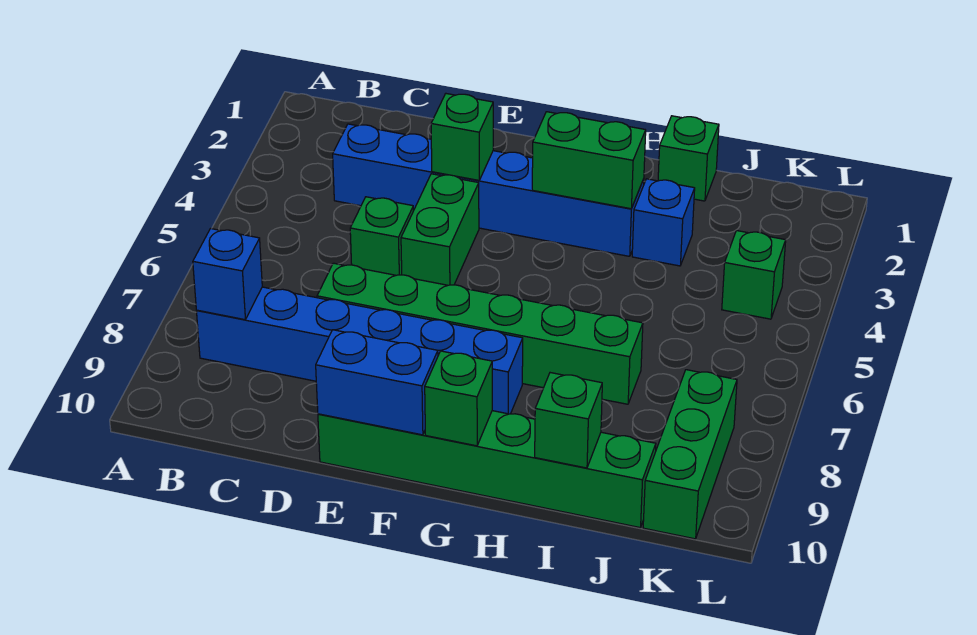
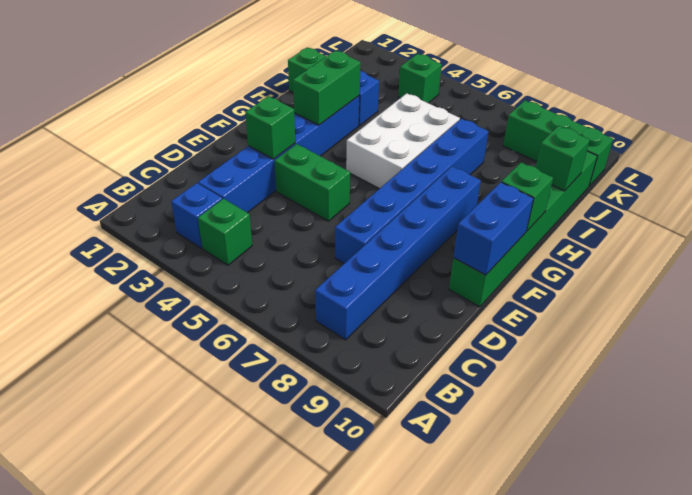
blue brick B8 level 2 -> blue brick B3 level 1
green brick D5 level 1 -> green brick B4 level 1
green brick D7:I7 level 1 -> blue brick D7:I7 level 1
none -> white brick G5:I6 level 1

